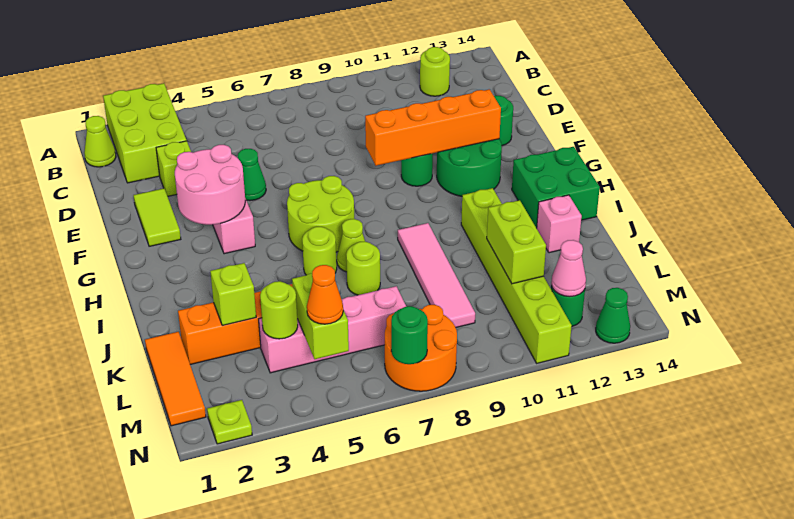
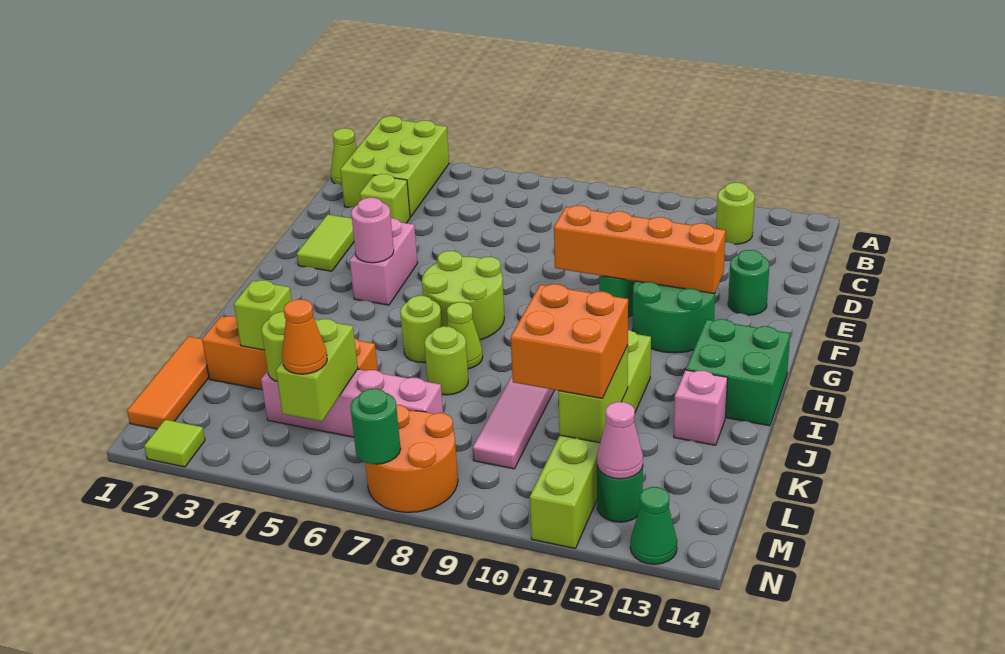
green cone E5 level 1 -> none
pink round brick F3:G4 level 2 -> pink round brick G4 level 2
none -> orange brick K10:L11 level 3
lime plate N2 level 1 -> lime tile N2 level 1

